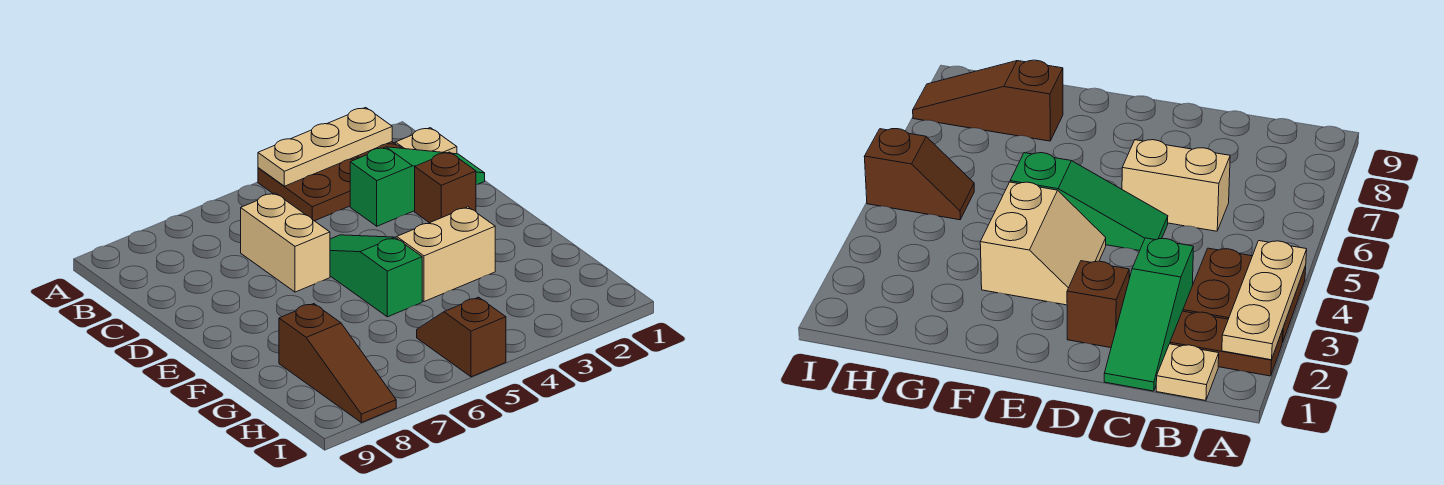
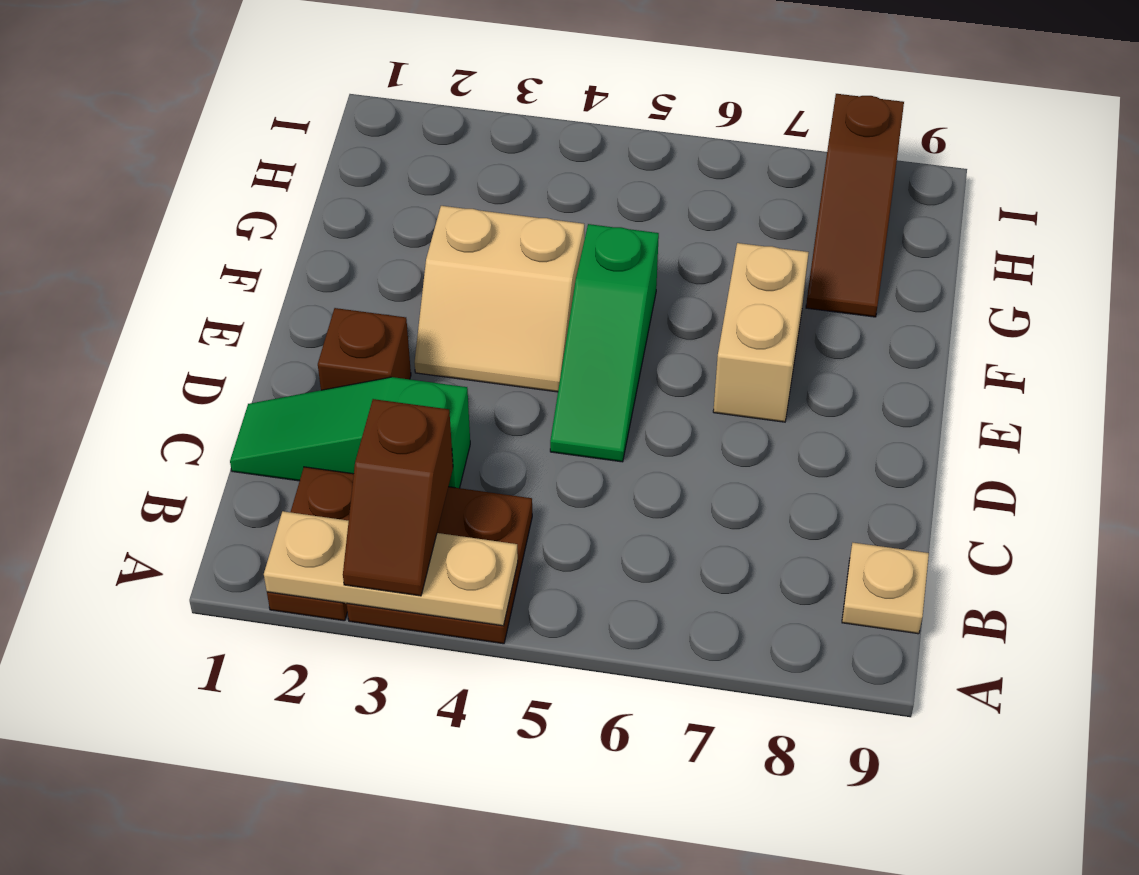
tan plate B1 level 1 -> tan plate B9 level 1
tan brick C6:D6 level 1 -> tan brick E7:F7 level 1
brown slope G8:I8 level 1 top G -> brown slope G8:I8 level 1 top I
brown slope H5:I5 level 1 top I -> brown slope A3:B3 level 3 top B

